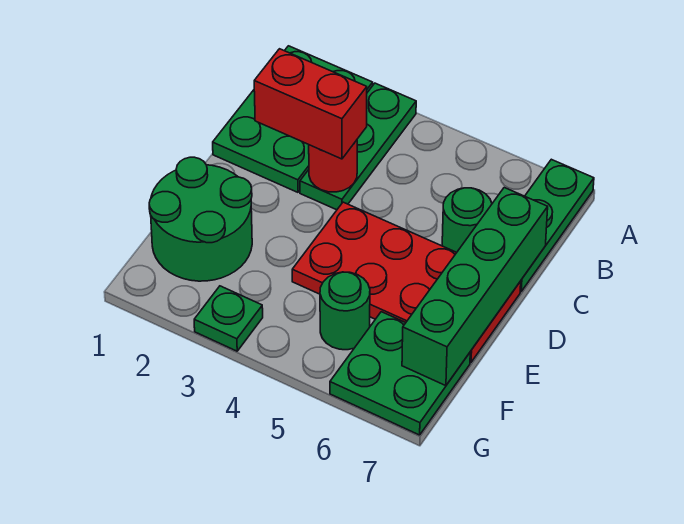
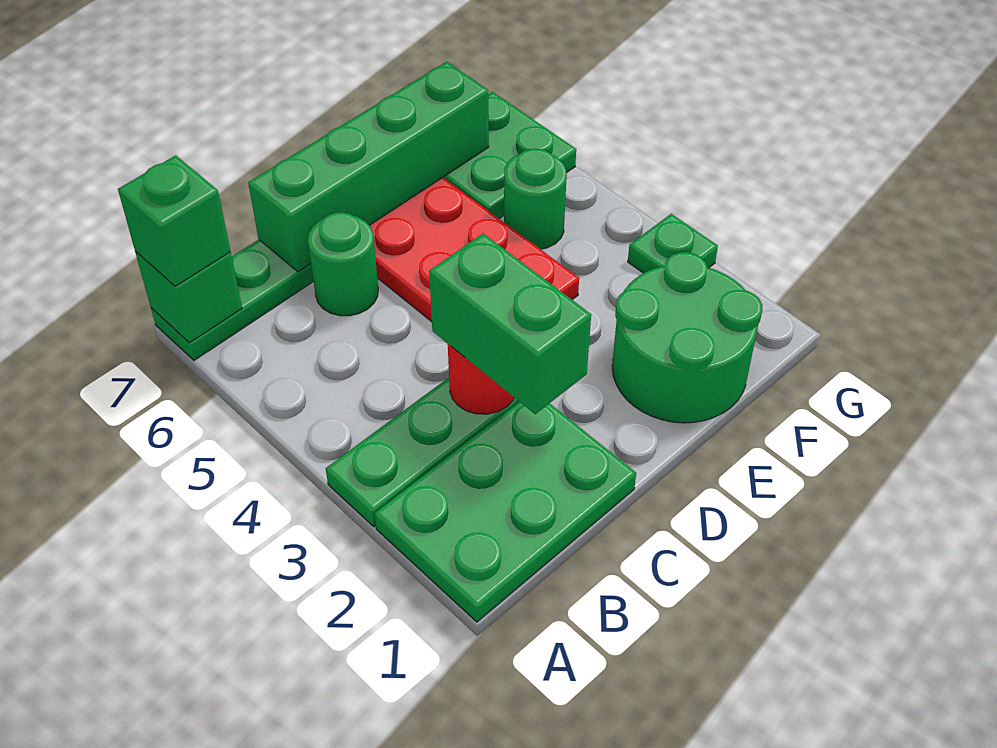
none -> green brick A7 level 2
none -> green brick A7 level 3
red brick C2:C3 level 3 -> green brick C2:C3 level 3

